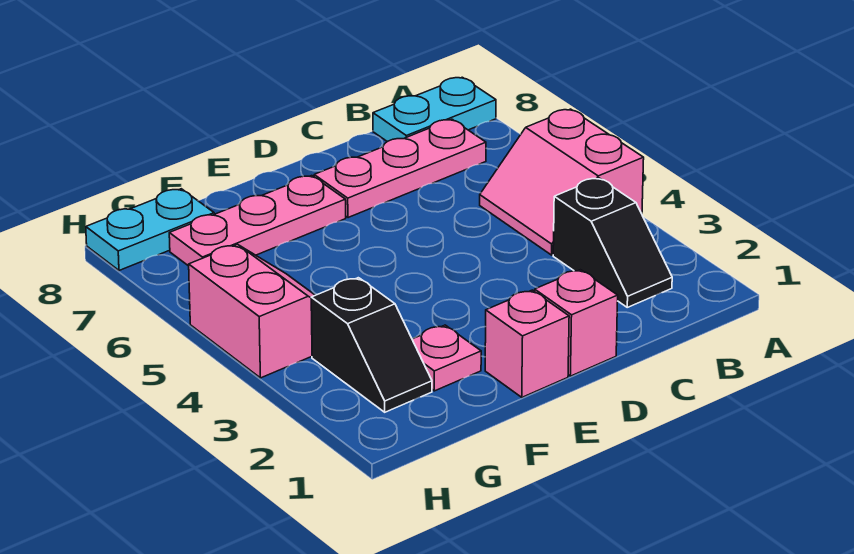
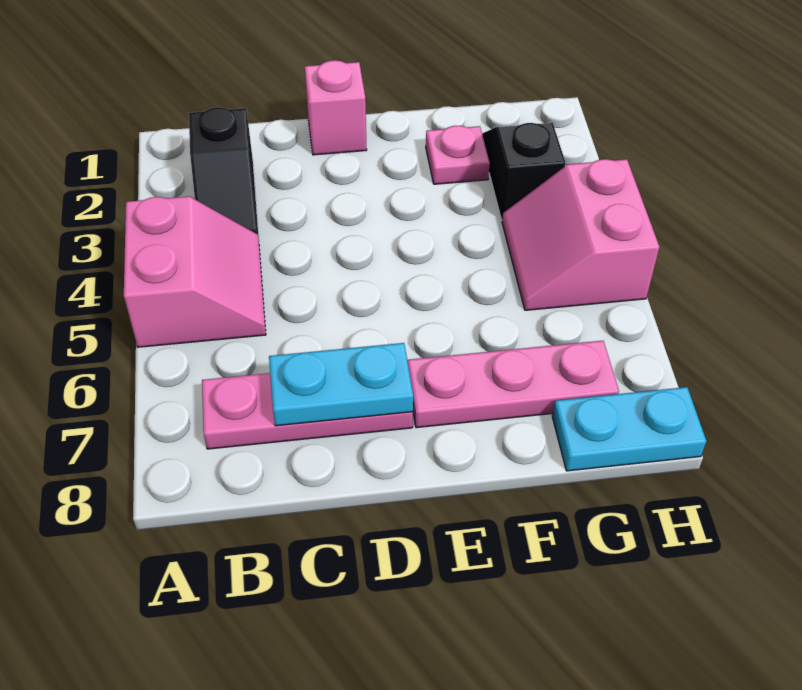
cyan plate A8:B8 level 1 -> cyan plate C7:D7 level 2
black slope B2:B3 level 1 top 3 -> black slope B2:B3 level 1 top 2
pink brick E1 level 1 -> none

